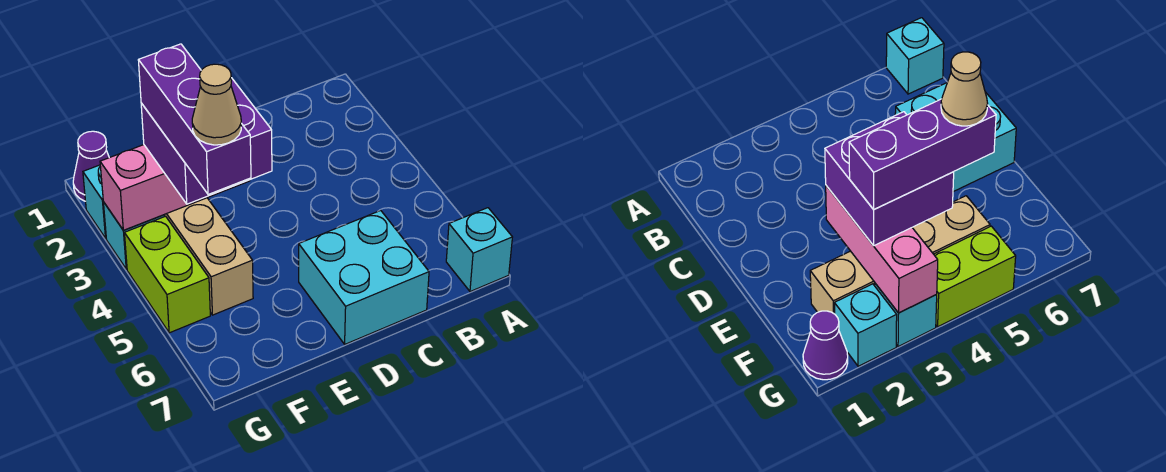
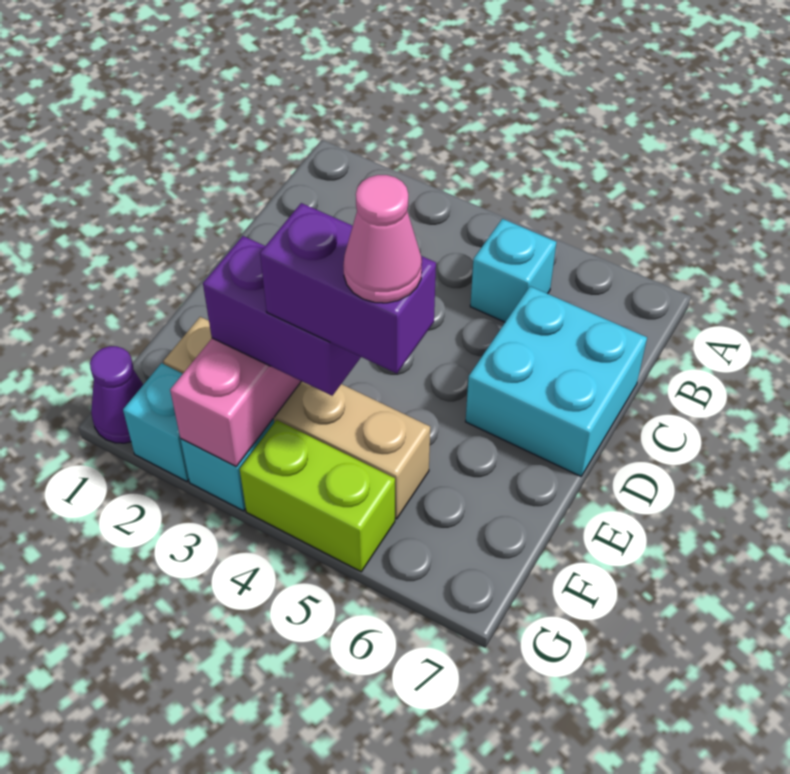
cyan brick A7 level 1 -> cyan brick B5 level 1
purple brick E3:F4 level 3 -> purple brick F3:F4 level 3
purple brick F3:F5 level 4 -> purple brick F4:F5 level 4
tan cone F5 level 5 -> pink cone F5 level 5

